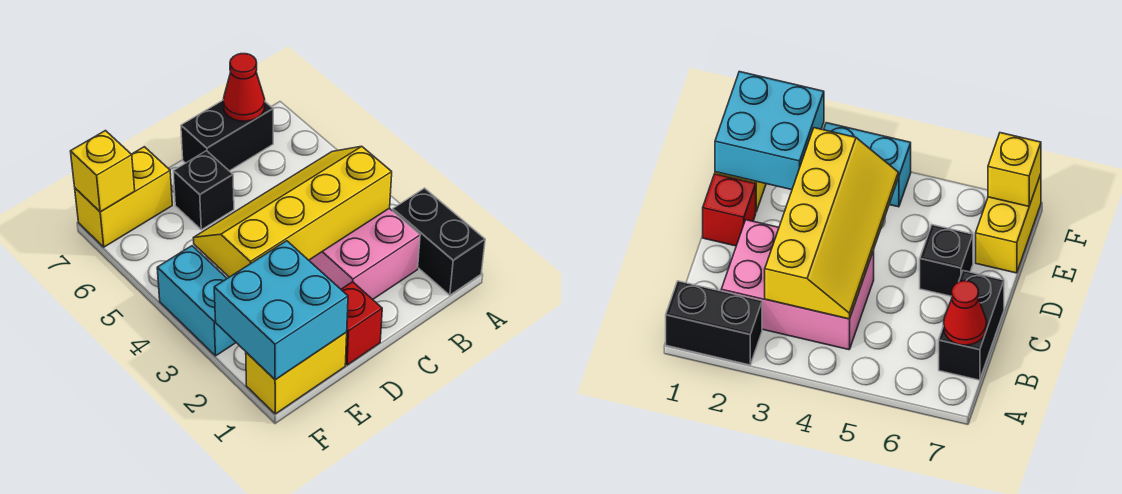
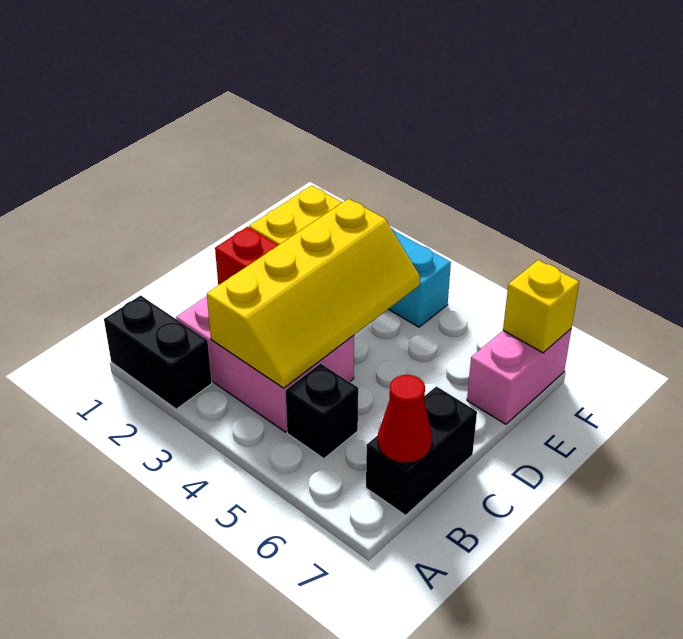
black brick D6 level 1 -> black brick B5 level 1
cyan brick E1:F2 level 2 -> none
yellow brick E7:F7 level 1 -> pink brick E7:F7 level 1

